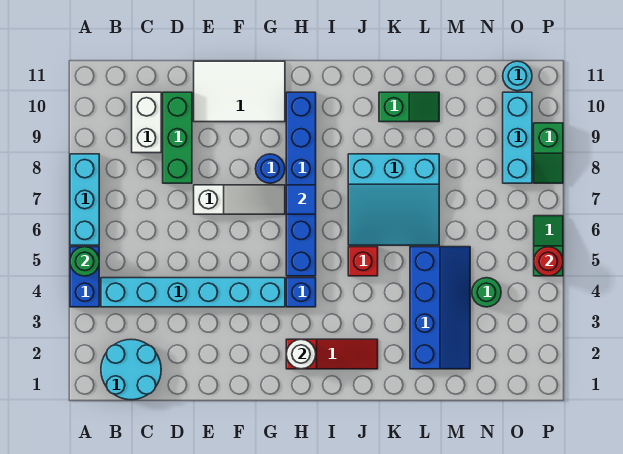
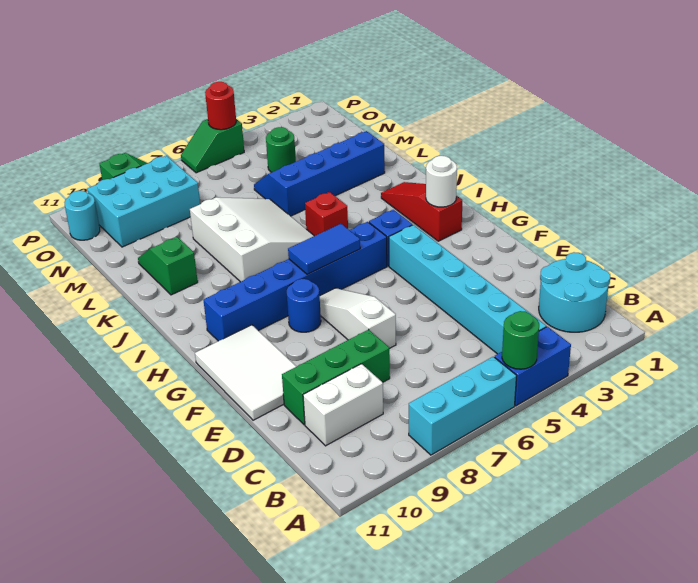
blue tile H7 level 2 -> blue tile H6:H7 level 2
cyan slope J6:L8 level 1 top 8 -> white slope J6:L8 level 1 top 8
cyan brick O8:O10 level 1 -> cyan brick N8:O10 level 1

